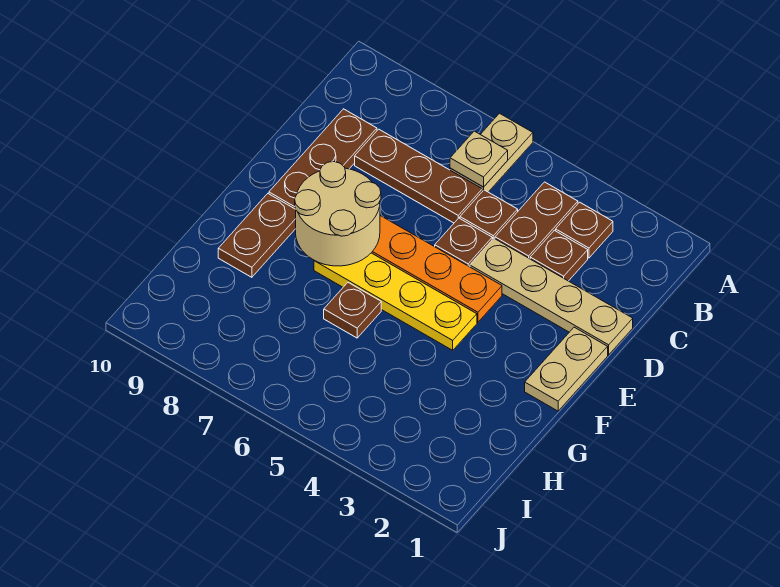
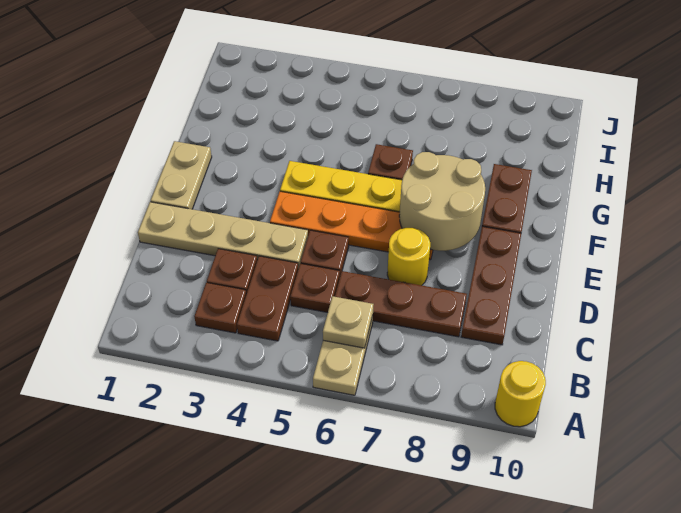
none -> yellow round brick A10 level 1
none -> yellow round brick D7 level 1

